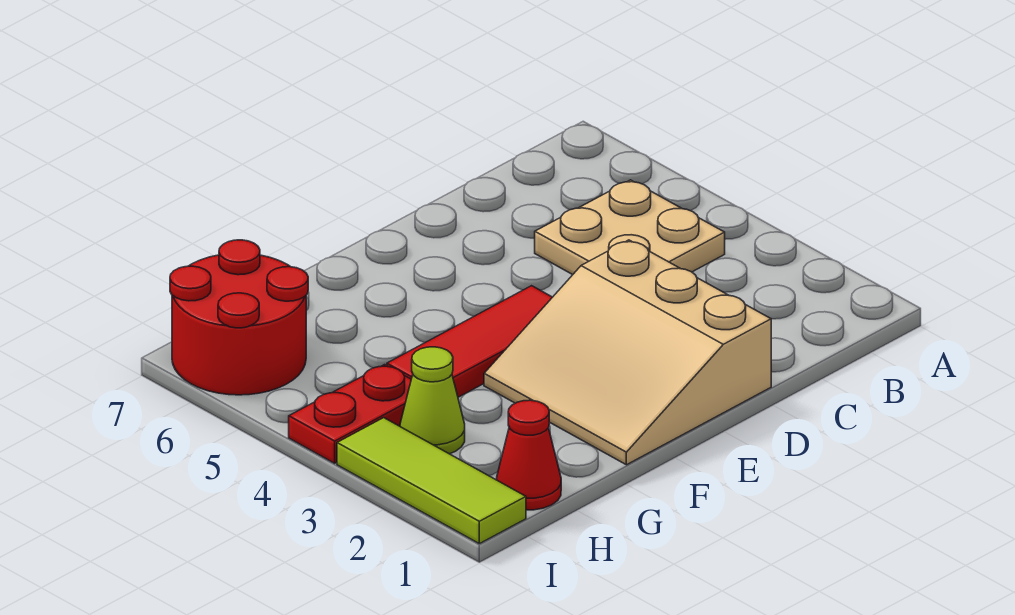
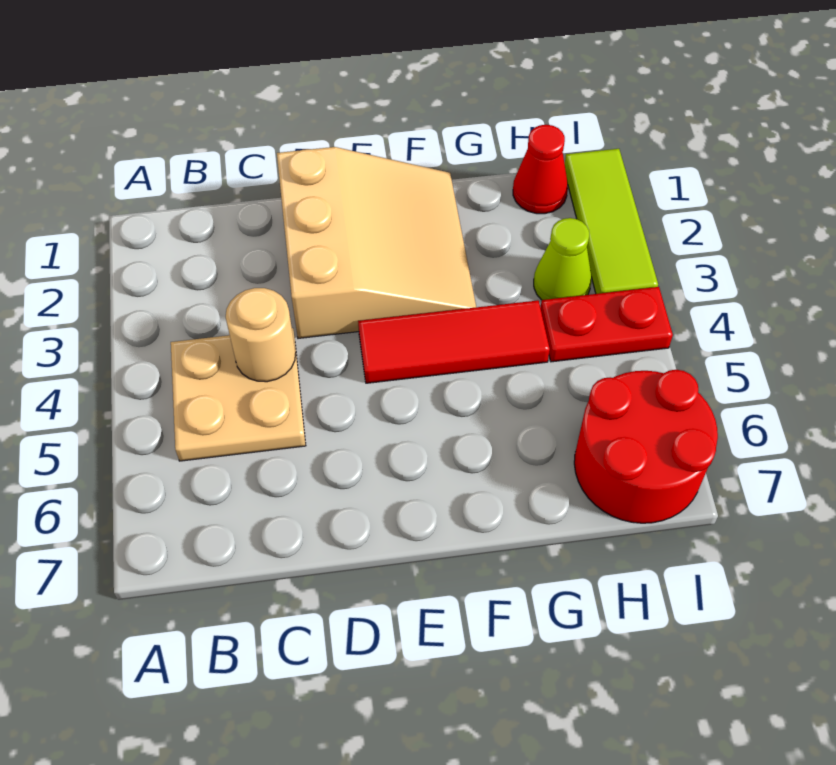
none -> tan round brick C4 level 2

